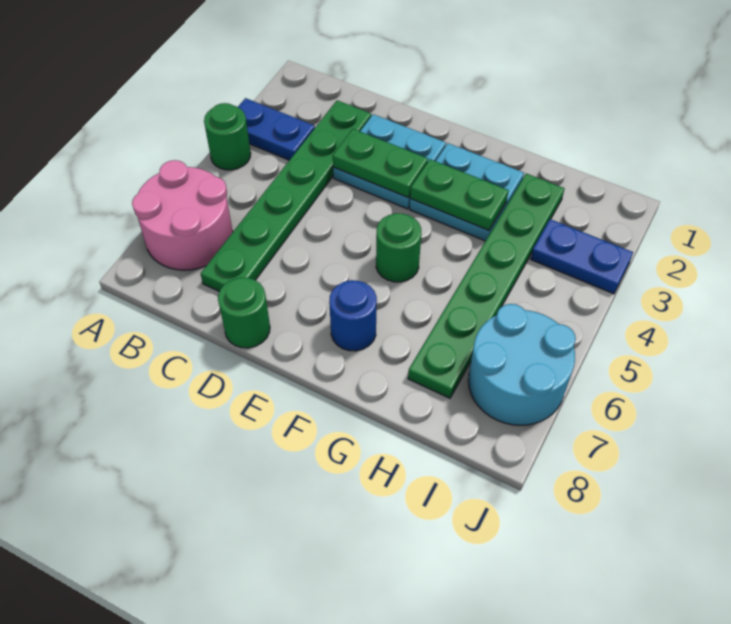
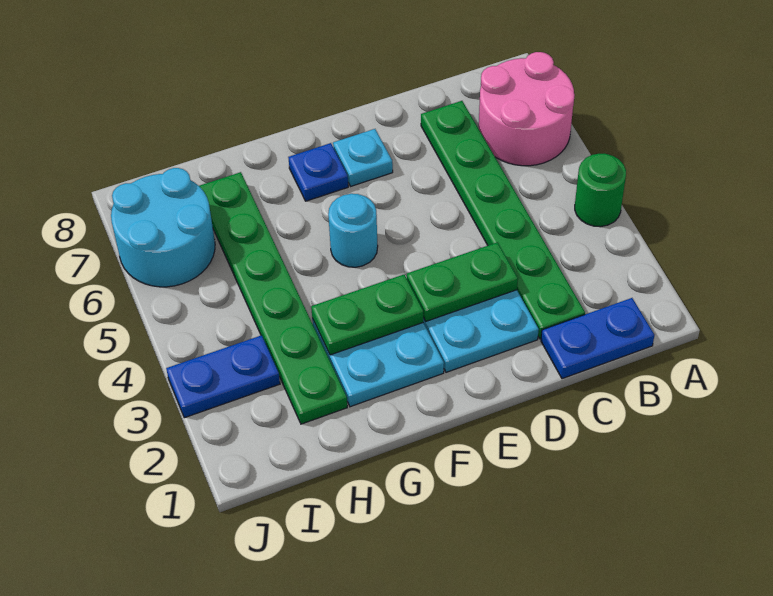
blue plate A3:B3 level 1 -> blue plate B1:C1 level 1
green round brick D8 level 1 -> none
none -> cyan plate E7 level 1
green round brick F5 level 1 -> cyan round brick F5 level 1
blue round brick F7 level 1 -> blue plate F7 level 1

